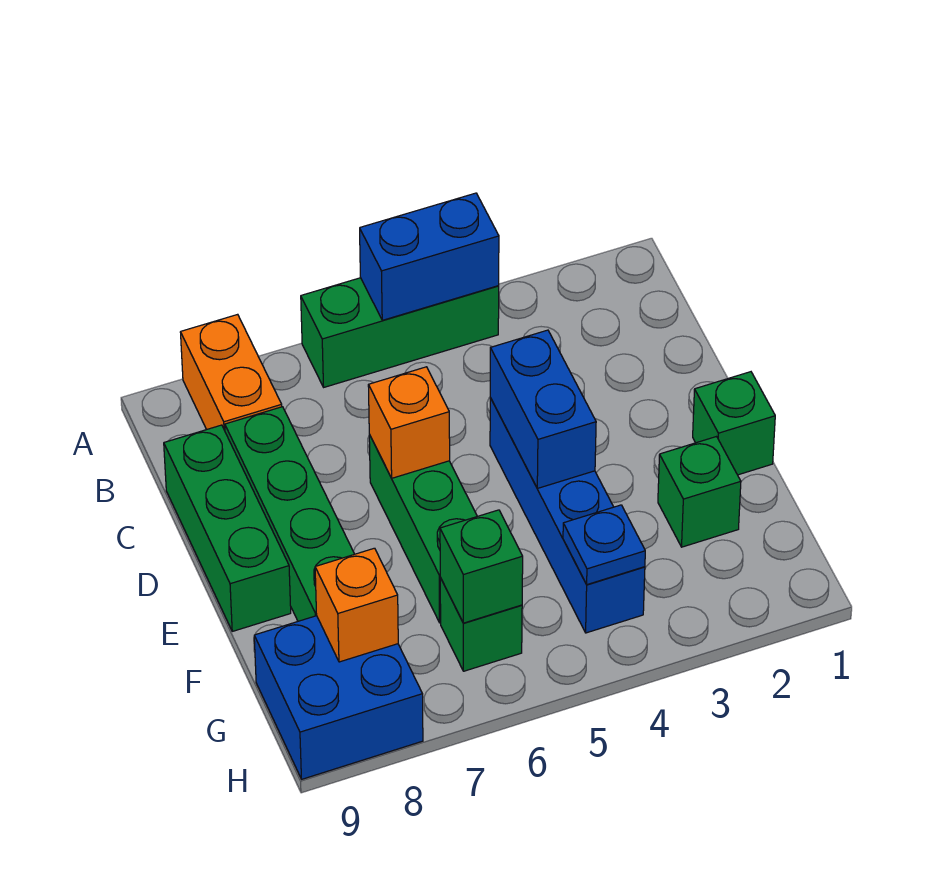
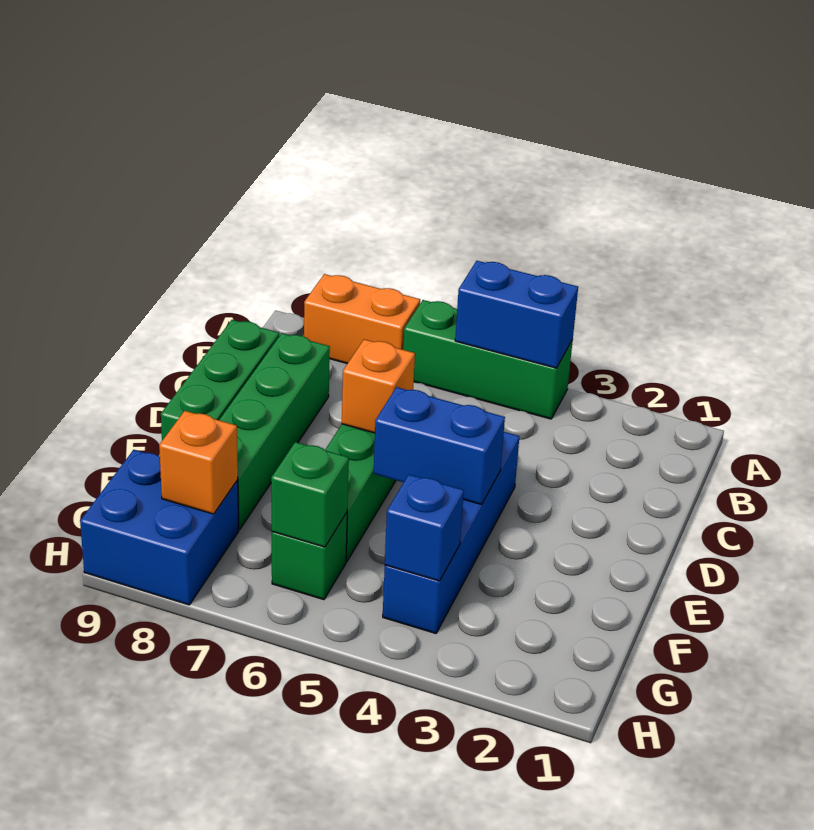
orange brick A8:B8 level 1 -> orange brick A7:A8 level 1
blue brick D4:E4 level 2 -> blue brick E4:E5 level 2
green brick E1 level 1 -> none
green brick F2 level 1 -> none
blue plate G4 level 2 -> blue brick G4 level 2

